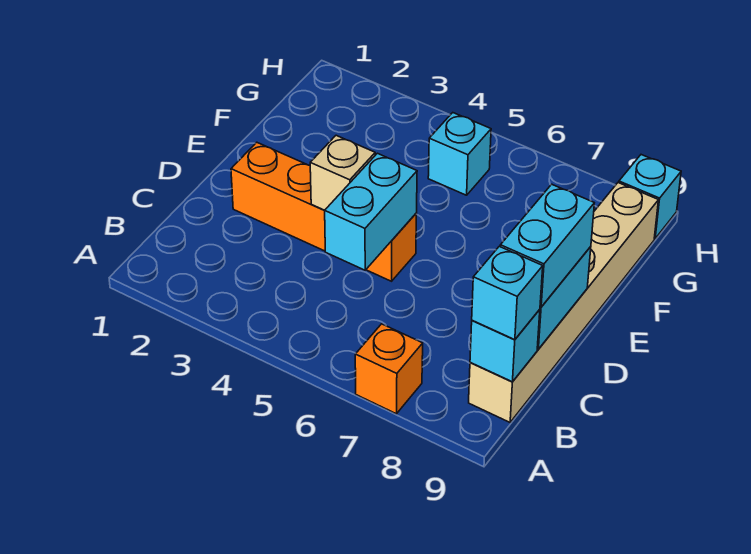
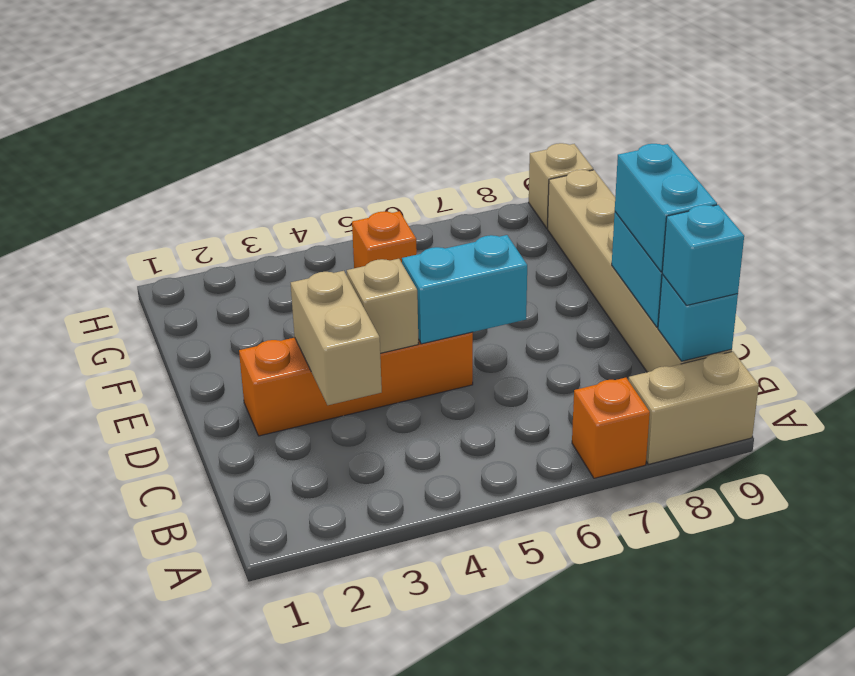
none -> tan brick A8:A9 level 1
none -> tan brick C3:D3 level 2
cyan brick C5:D5 level 2 -> cyan brick D5:D6 level 2
cyan brick G5 level 1 -> orange brick G5 level 1
cyan brick H9 level 1 -> tan brick H9 level 1

